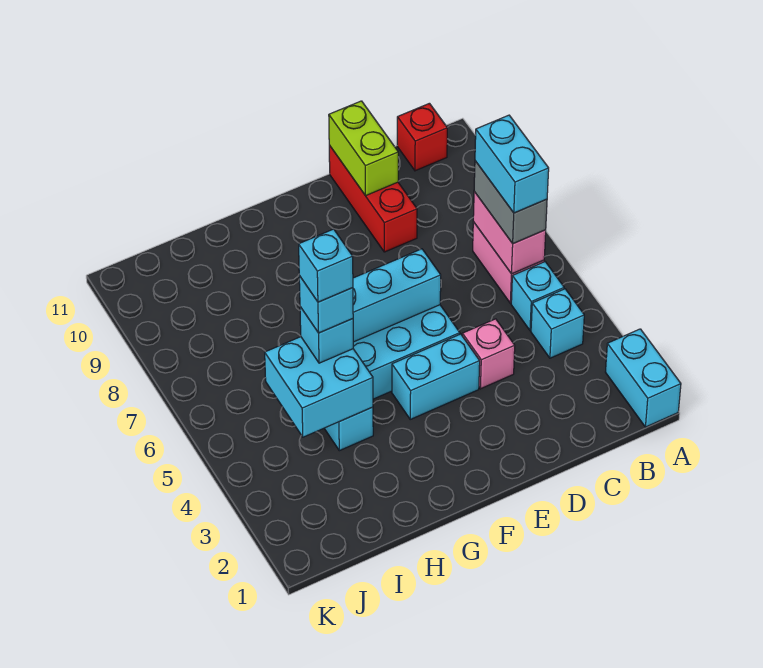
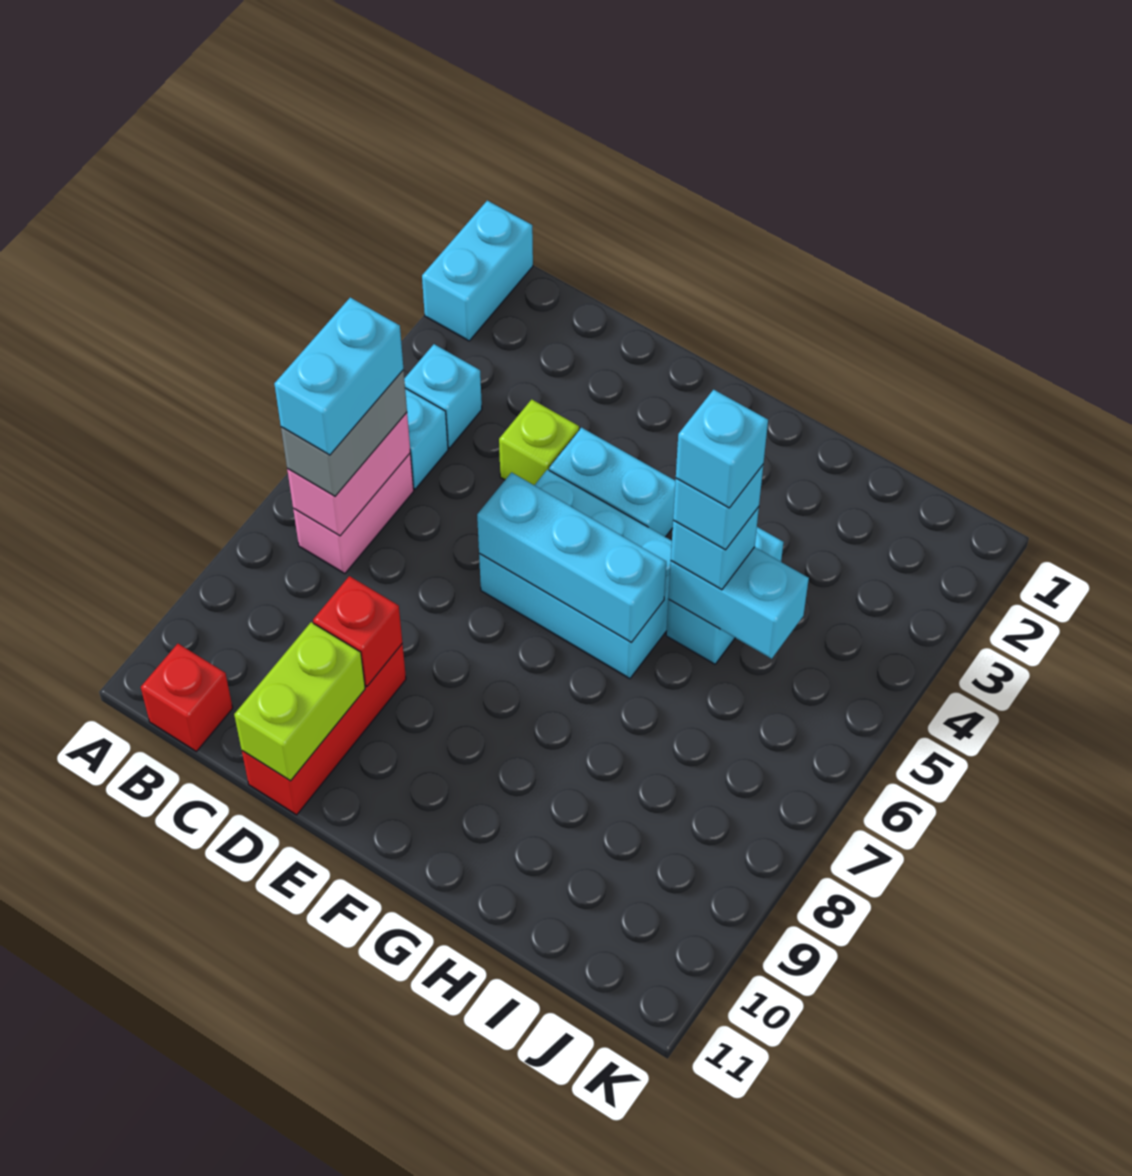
pink brick D4 level 1 -> lime brick D4 level 1
none -> red brick D9 level 2
cyan brick H4:I5 level 2 -> cyan brick H5:I5 level 2

